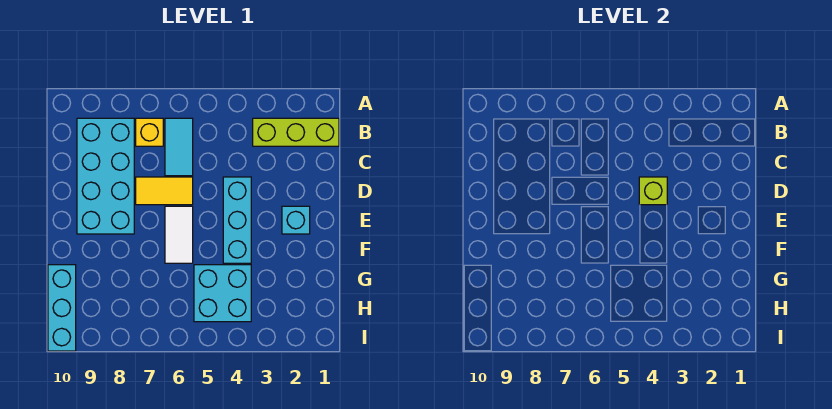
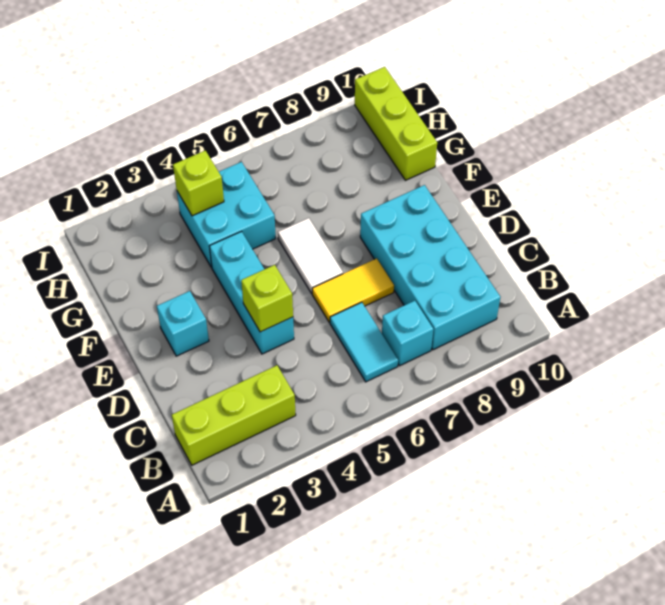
yellow brick B7 level 1 -> cyan brick B7 level 1
cyan brick G10:I10 level 1 -> lime brick G10:I10 level 1
none -> lime brick H4 level 2

